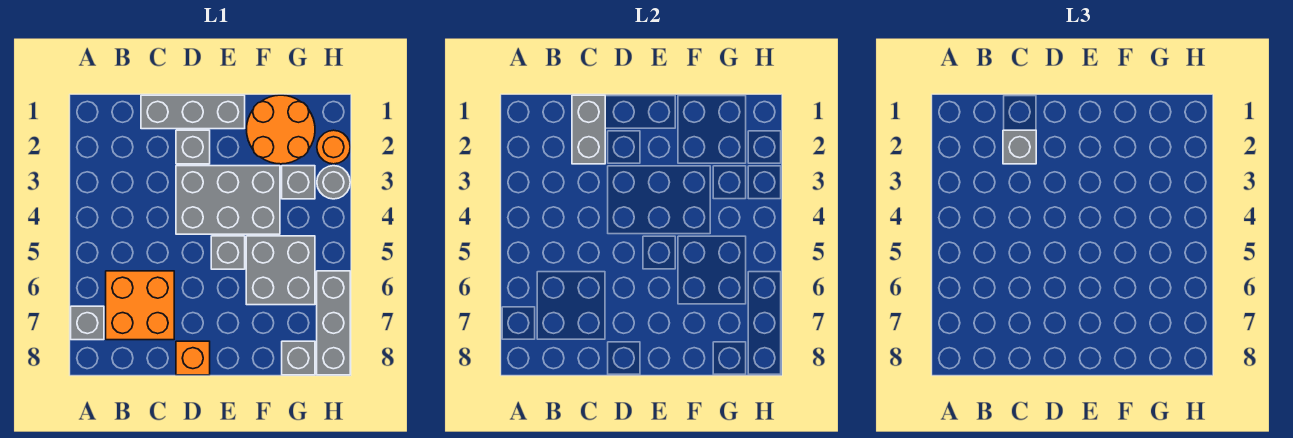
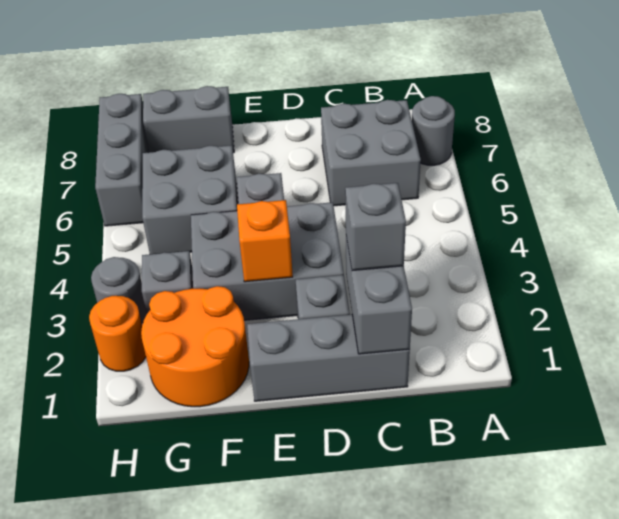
grey brick A7 level 1 -> grey round brick A7 level 1
orange brick B6:C7 level 1 -> grey brick B6:C7 level 1
orange brick D8 level 1 -> orange brick E3 level 2
grey brick G8 level 1 -> grey brick F8:G8 level 1

